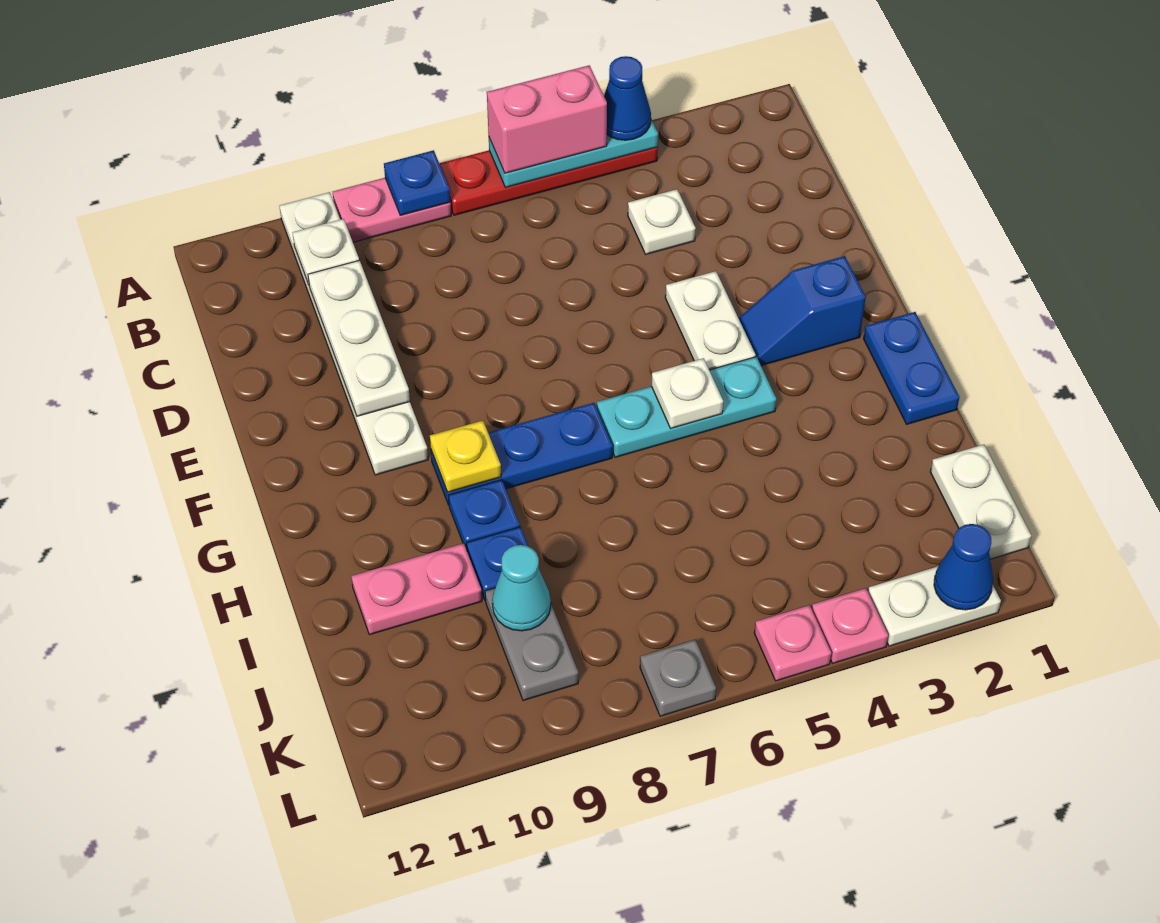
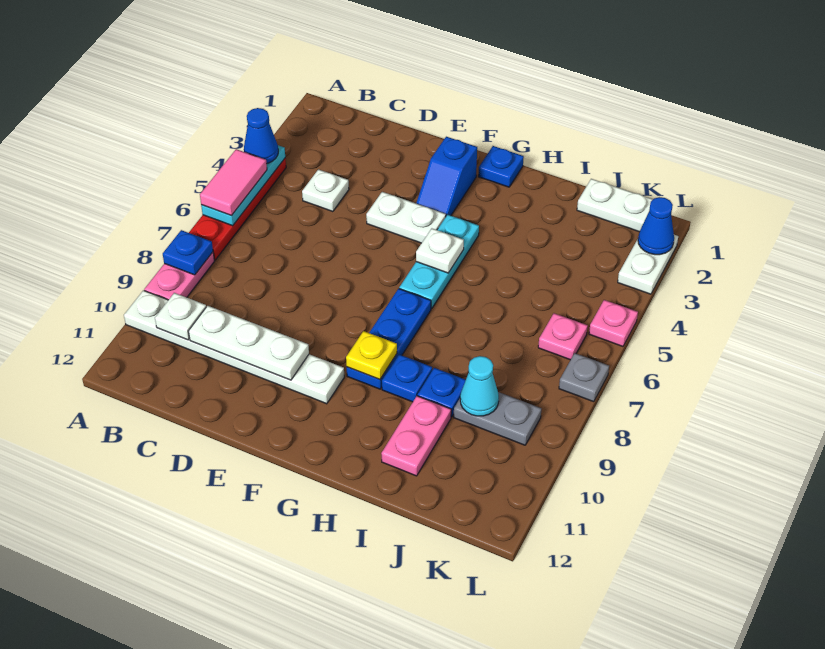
pink brick A5:A6 level 3 -> pink tile A5:A6 level 3
blue plate G1:H1 level 1 -> blue plate G1 level 1
pink plate L4 level 1 -> pink plate K6 level 1

